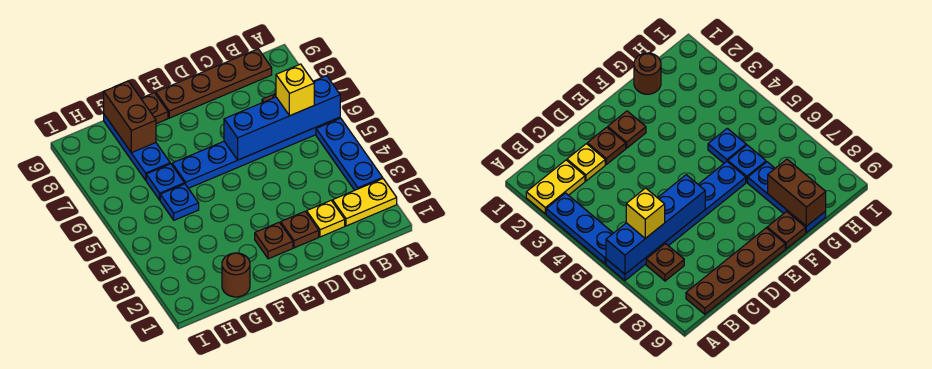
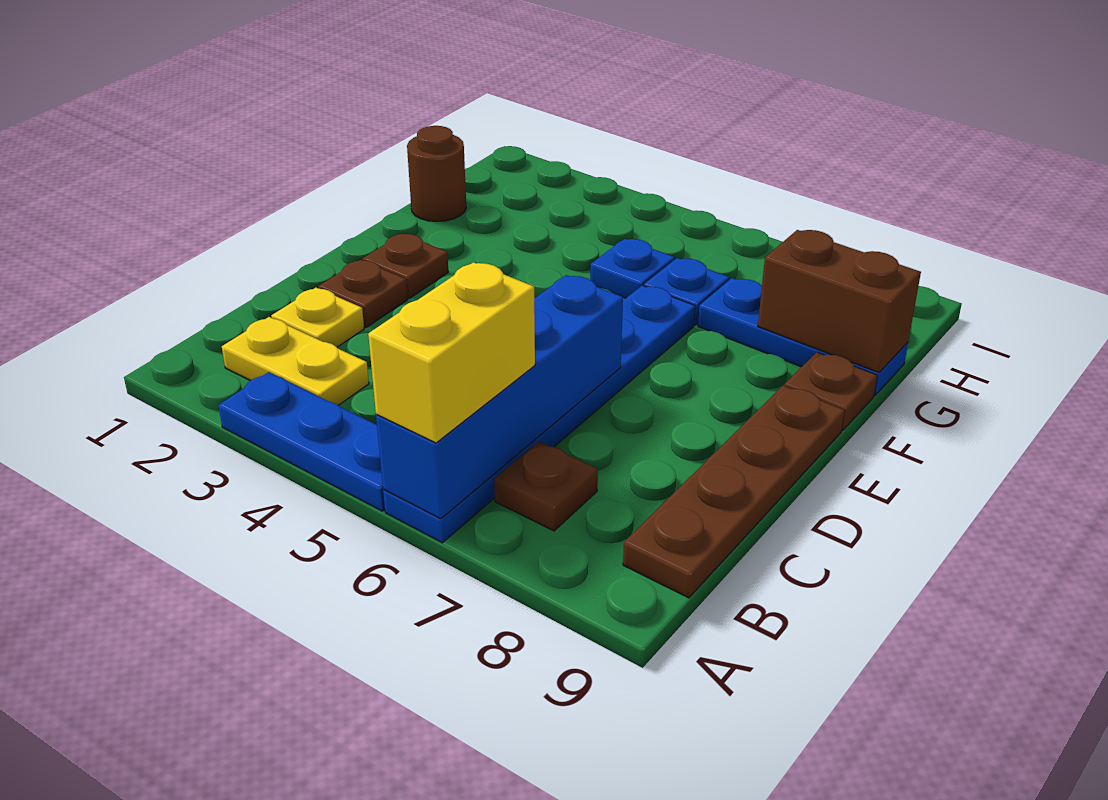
yellow plate A2:B2 level 1 -> yellow plate B2:B3 level 1
yellow brick B6 level 3 -> yellow brick A6:B6 level 3

